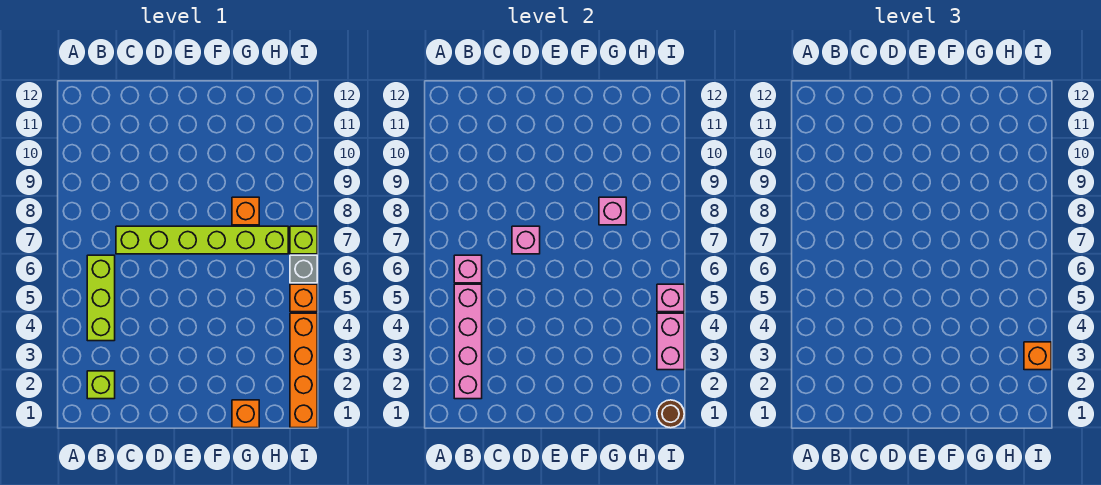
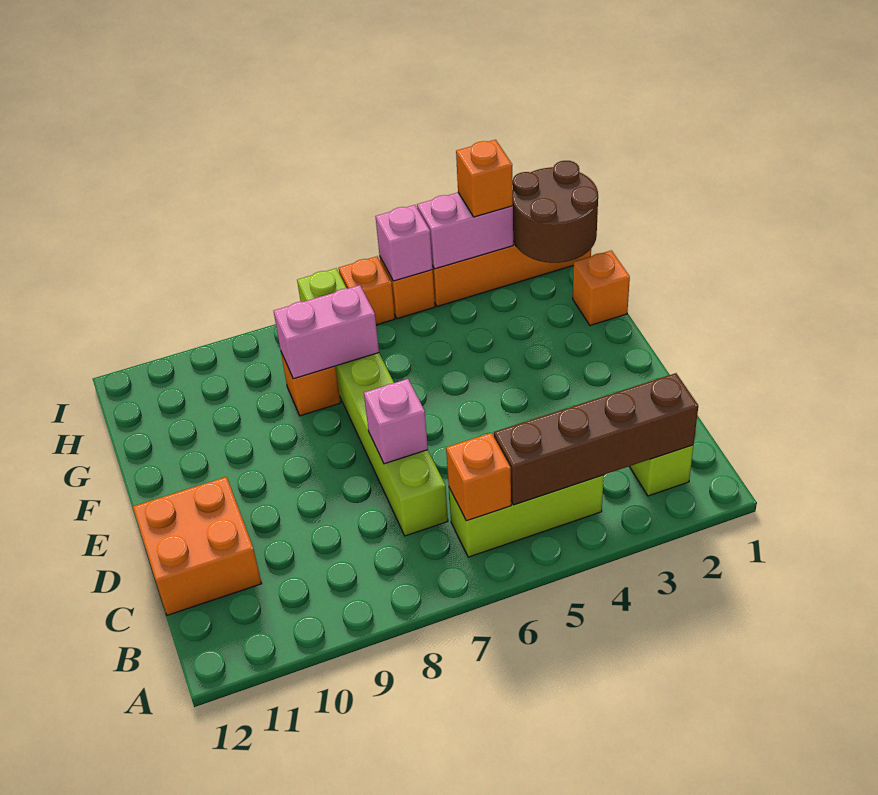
pink brick B2:B5 level 2 -> brown brick B2:B5 level 2
pink brick B6 level 2 -> orange brick B6 level 2
none -> orange brick C11:D12 level 1
pink brick G8 level 2 -> pink brick G7:G8 level 2
brown round brick I1 level 2 -> brown round brick H1:I2 level 2
grey brick I6 level 1 -> orange brick I6 level 1

